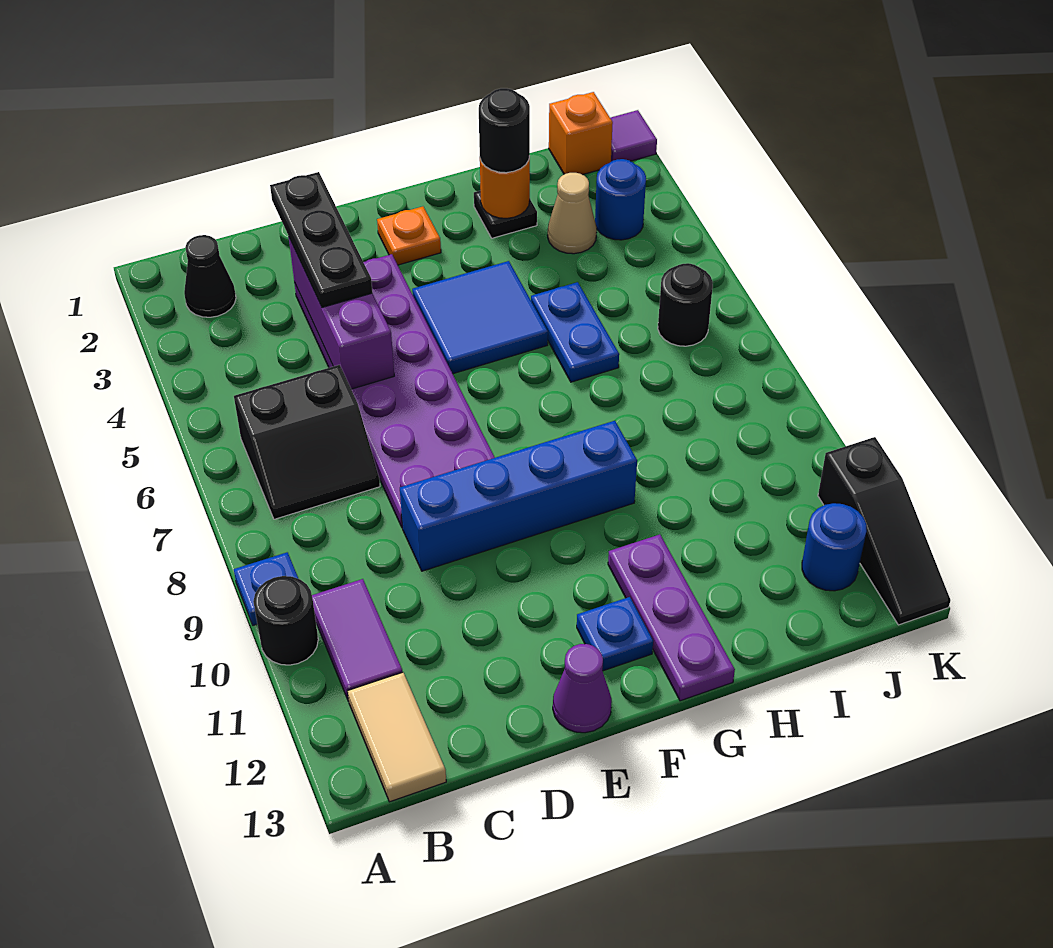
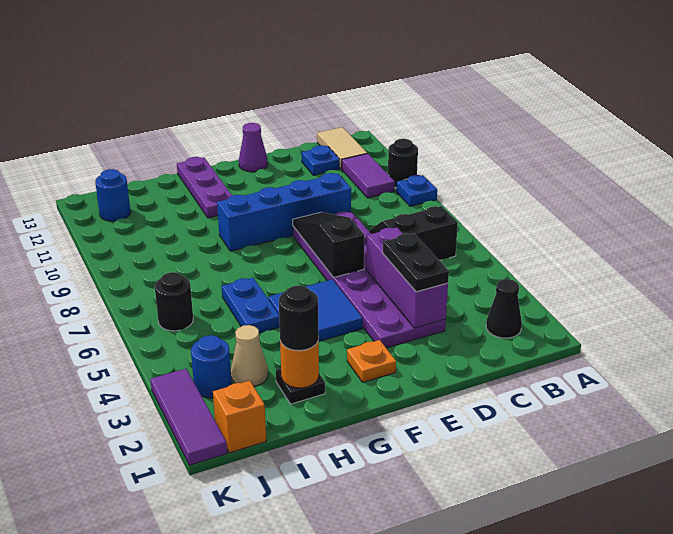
black plate D2:D4 level 3 -> black plate D3:D4 level 3
blue plate F12 level 1 -> blue plate C12 level 1
purple tile K1 level 1 -> purple tile K1:K3 level 1
black slope K11:K13 level 1 top 11 -> black slope E6:E8 level 2 top 6

